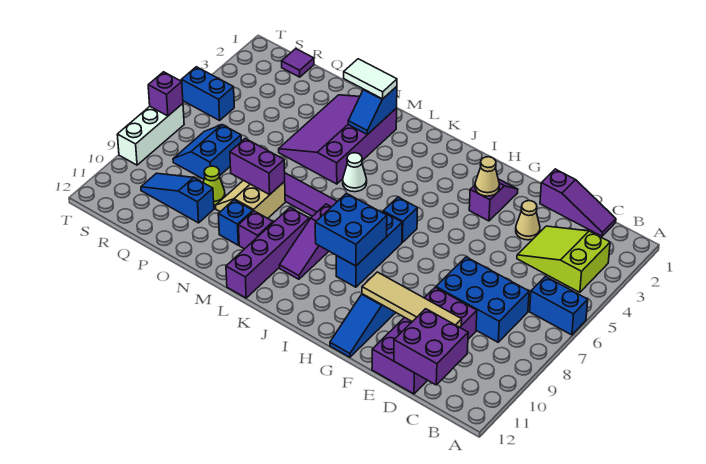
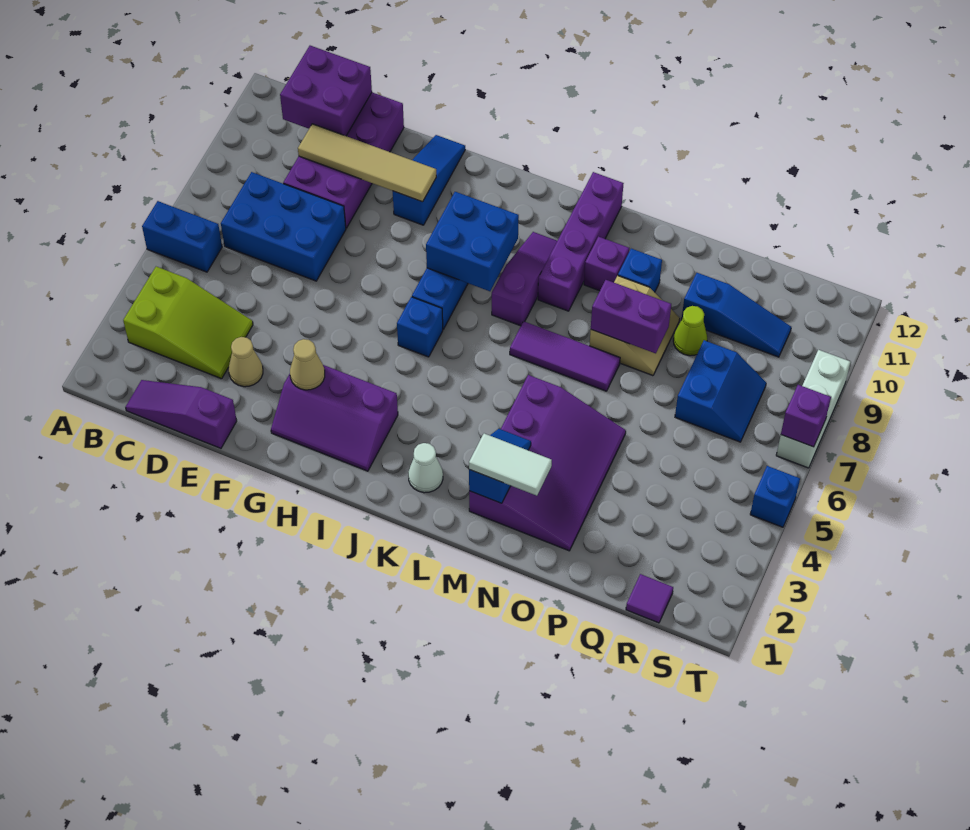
purple slope G2:G3 level 1 top 3 -> purple slope G2:I3 level 1 top 3
white cone L5 level 1 -> white cone K2 level 1
blue brick S5:T5 level 1 -> blue brick T5 level 1

